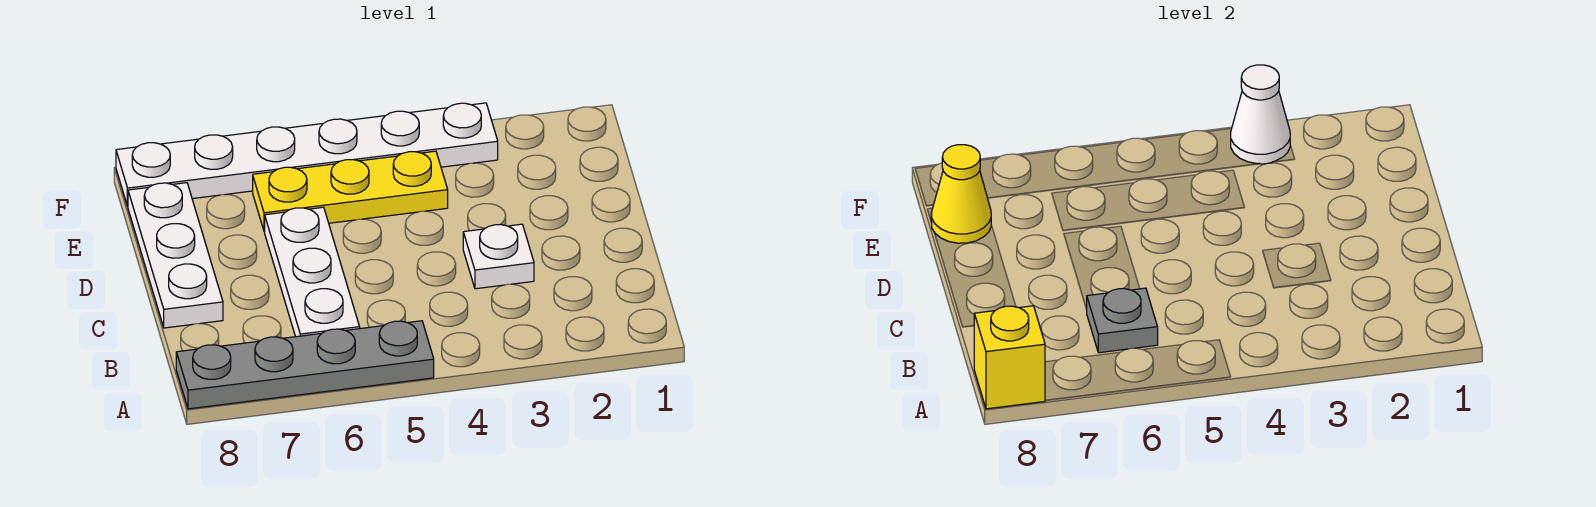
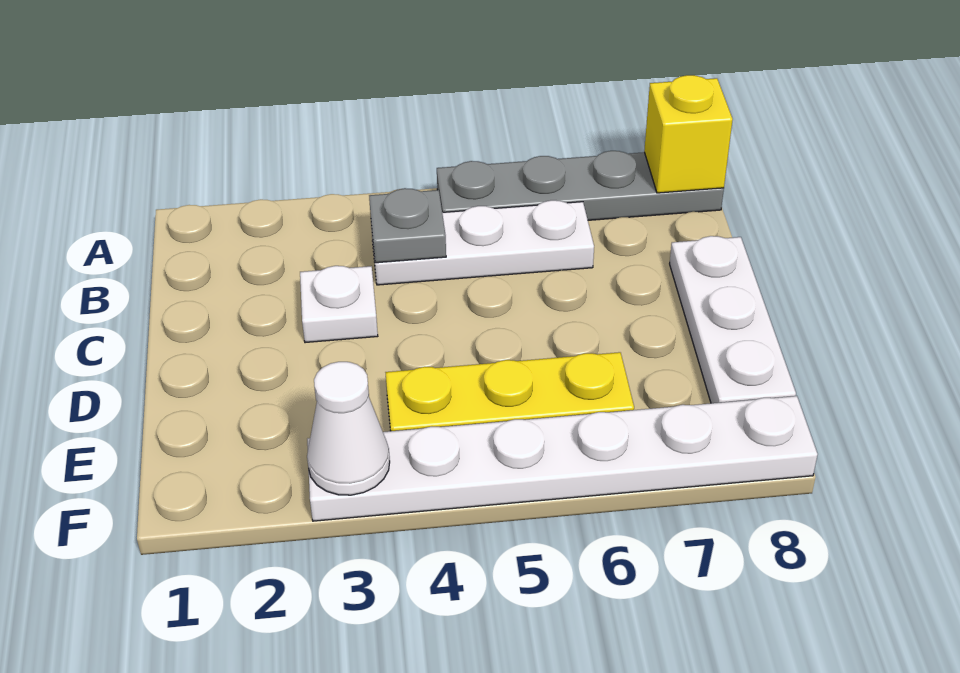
white plate B6:D6 level 1 -> white plate B4:B6 level 1
grey plate B6 level 2 -> grey plate B4 level 2
yellow cone E8 level 2 -> none

